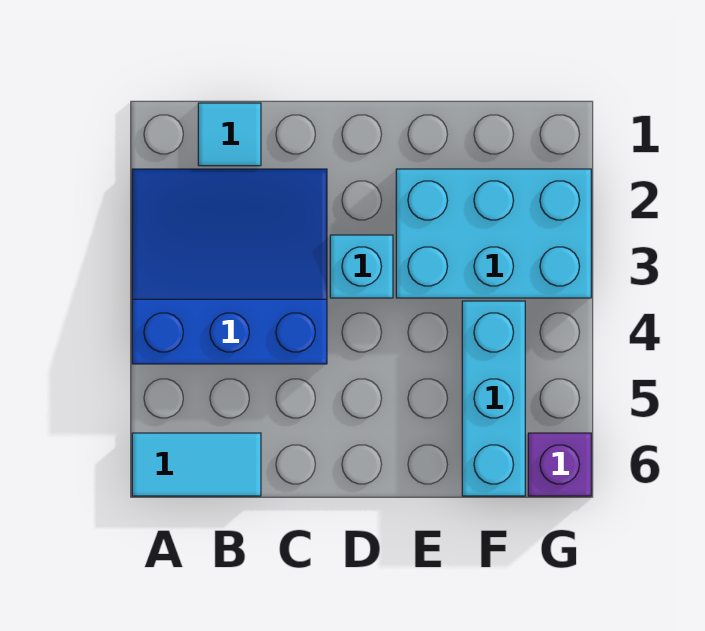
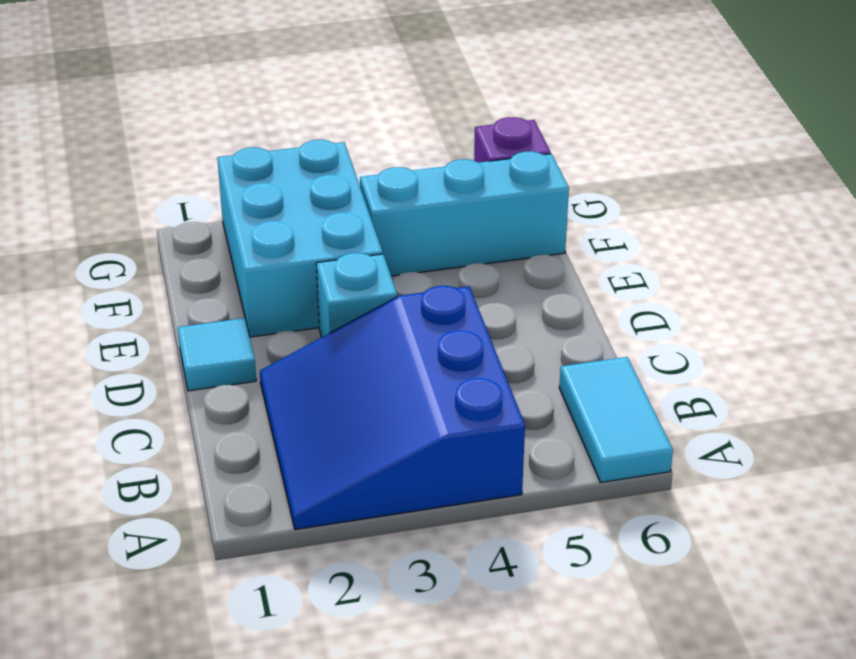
cyan tile B1 level 1 -> cyan tile D1 level 1

